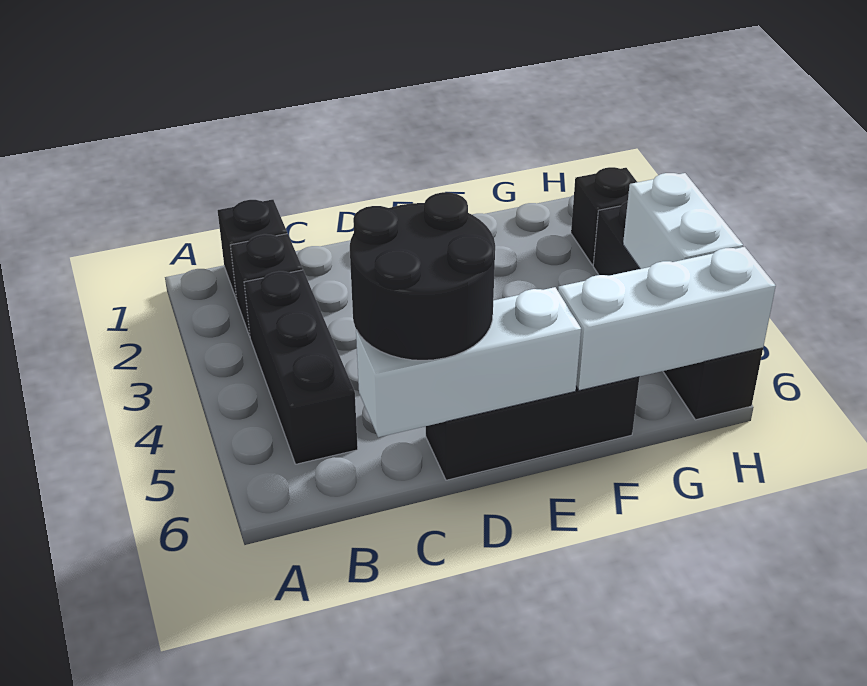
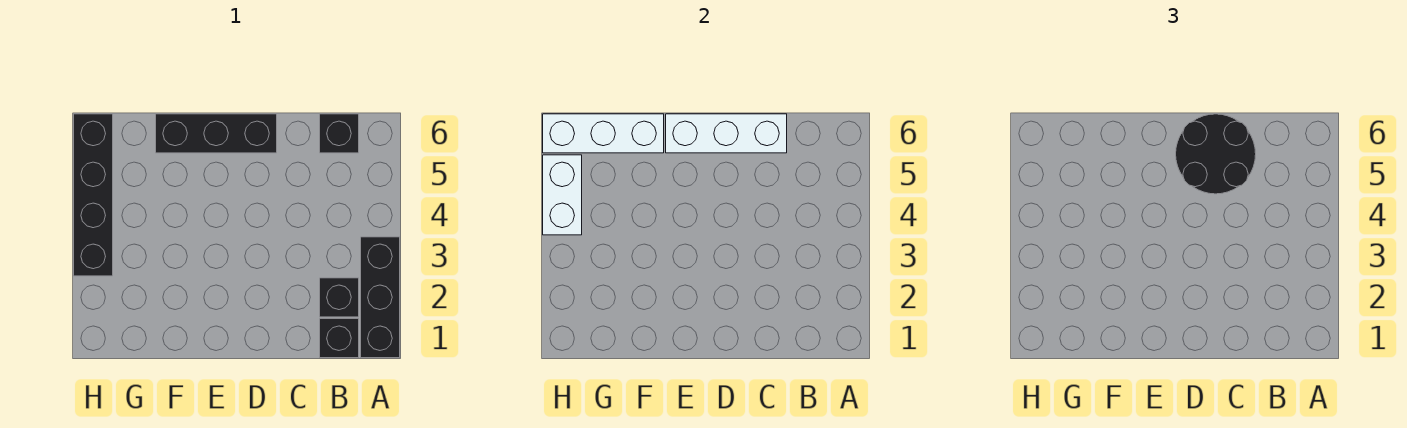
black brick B3:B5 level 1 -> black brick A1:A3 level 1
black brick H2 level 1 -> black brick B6 level 1

